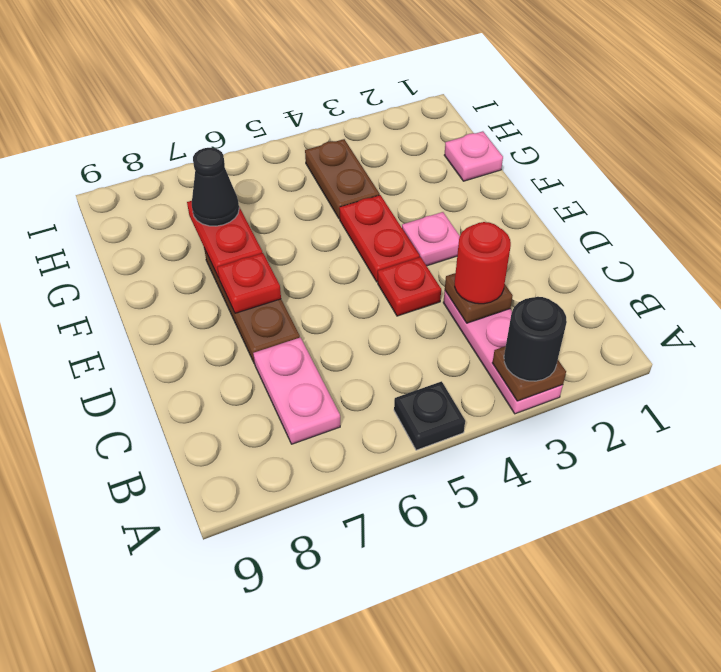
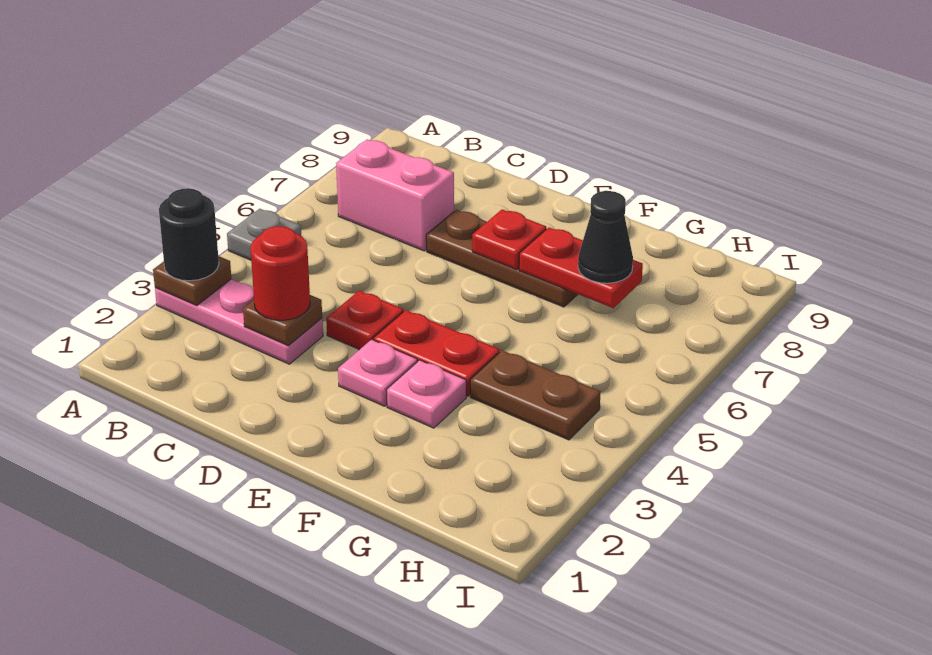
black plate A5 level 1 -> grey plate A5 level 1
pink plate B7:C7 level 1 -> pink brick B7:C7 level 1
pink plate G1 level 1 -> pink plate F3 level 1

